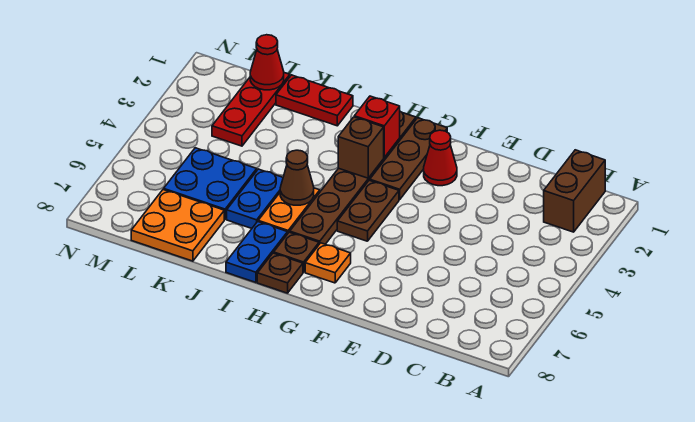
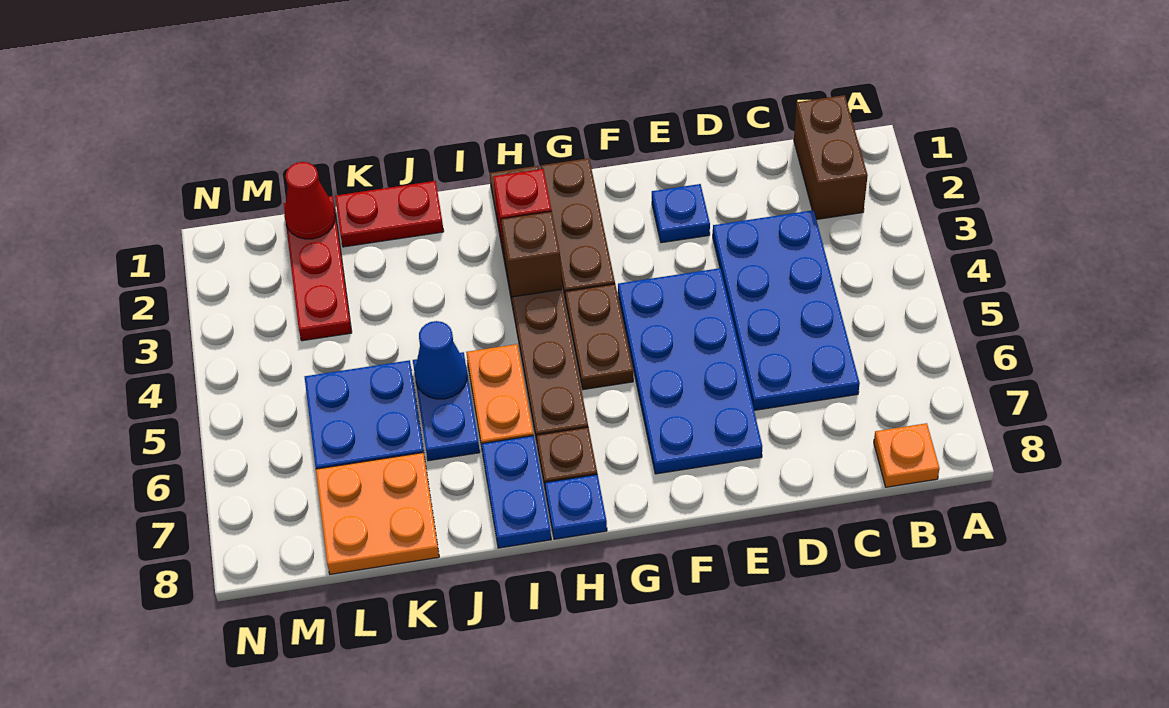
none -> blue plate C3:D6 level 1
none -> blue plate E2 level 1
none -> blue plate E4:F7 level 1
red cone F2 level 1 -> none
orange plate G7 level 1 -> orange plate B8 level 1
brown plate H8 level 1 -> blue plate H8 level 1
brown cone I5 level 2 -> none
none -> blue cone J5 level 2

